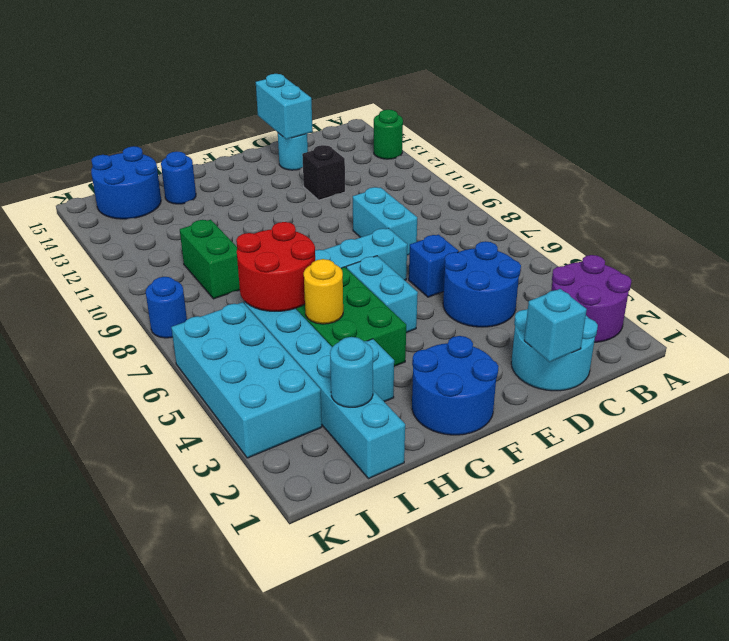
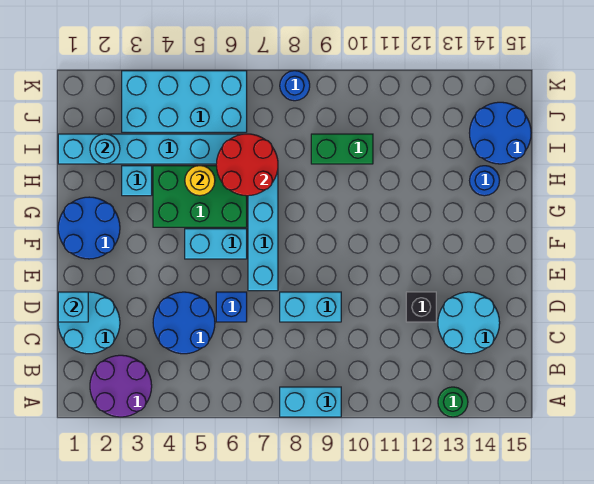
cyan round brick D14 level 1 -> cyan round brick C13:D14 level 1
cyan brick D14:D15 level 2 -> cyan brick A8:A9 level 1

